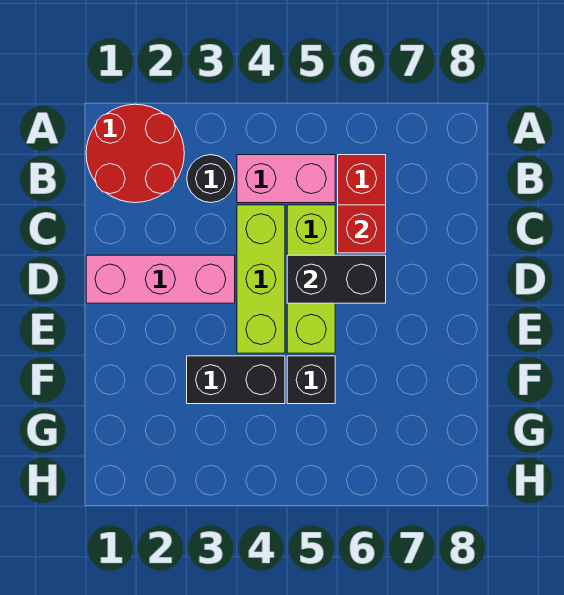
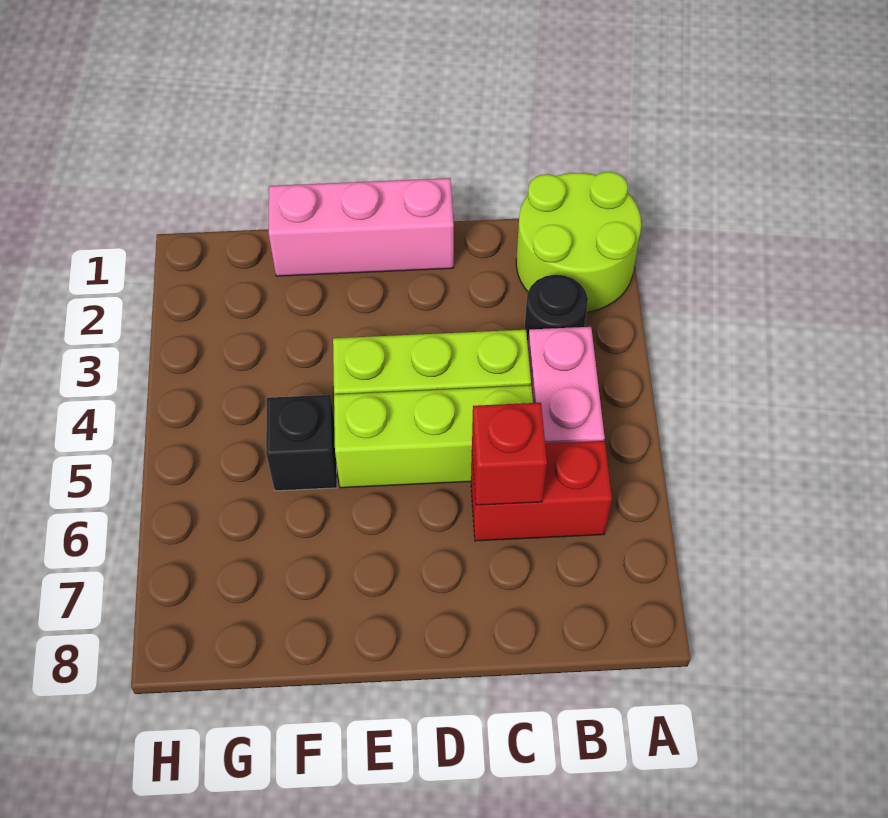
red round brick A1:B2 level 1 -> lime round brick A1:B2 level 1
pink brick D1:D3 level 1 -> pink brick D1:F1 level 1
black brick D5:D6 level 2 -> none
black brick F3:F4 level 1 -> none

